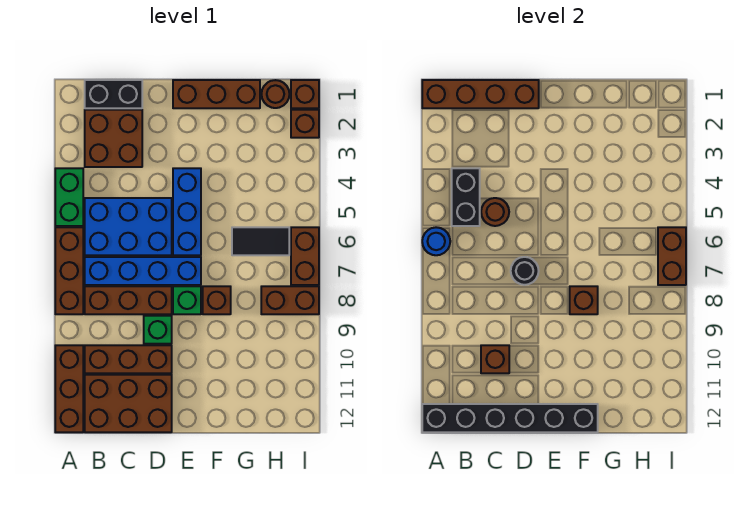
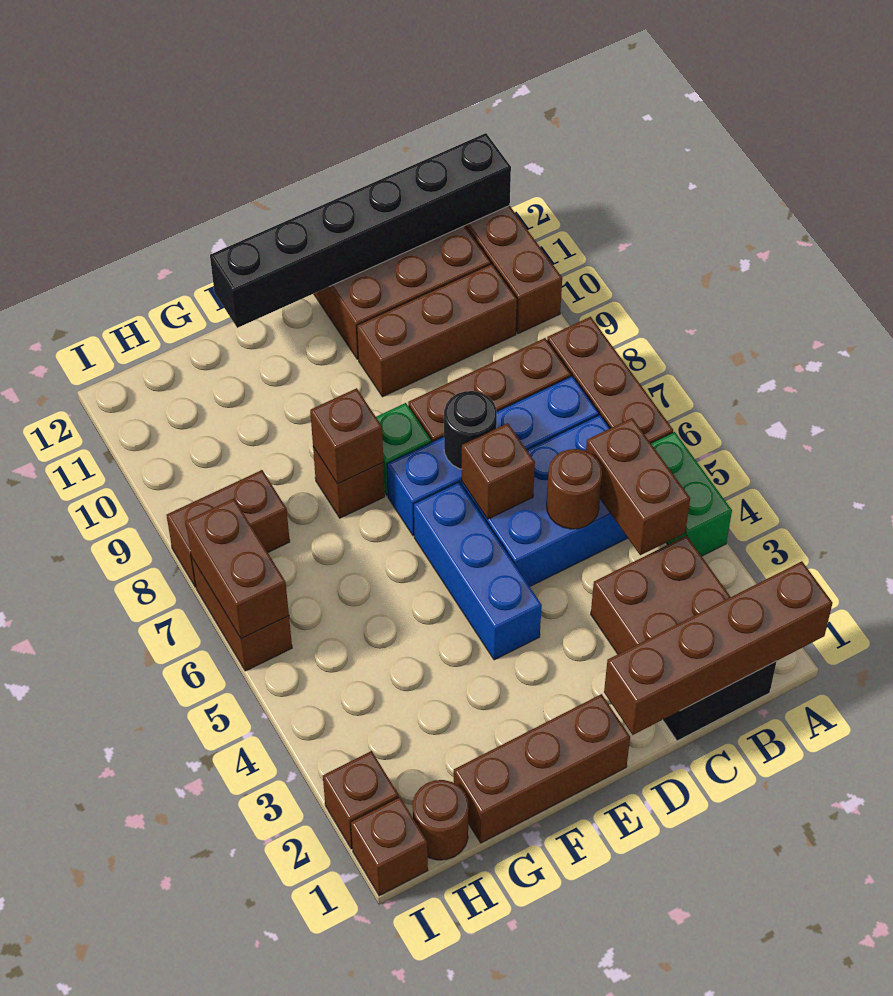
blue round brick A6 level 2 -> none
black brick B4:B5 level 2 -> brown brick B4:B5 level 2
brown brick C10 level 2 -> brown brick D6 level 2
green brick D9 level 1 -> none
black tile G6:H6 level 1 -> none

